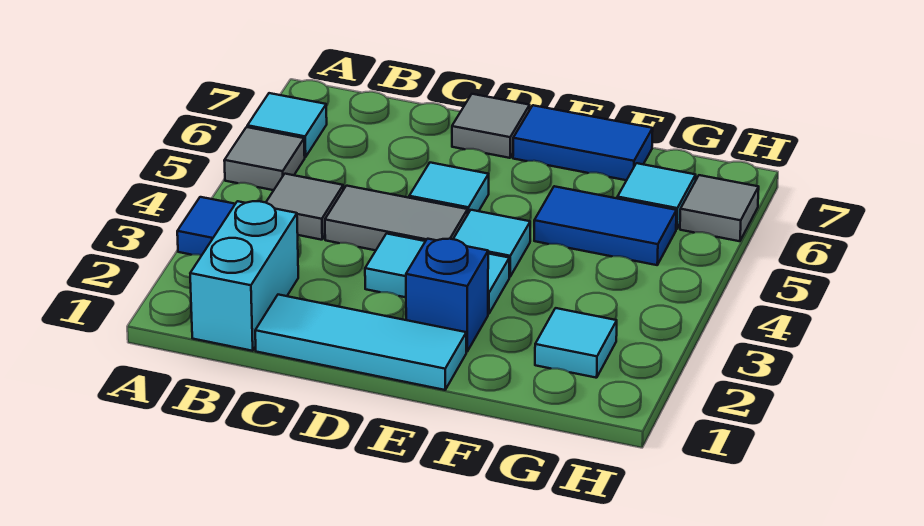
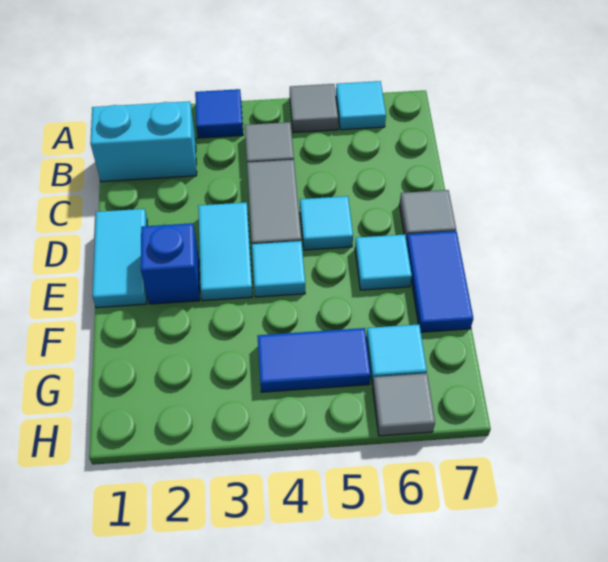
cyan tile C1:E1 level 1 -> cyan tile D1:E1 level 1
blue tile F5:G5 level 1 -> blue tile G4:G5 level 1
cyan tile G2 level 1 -> cyan tile E6 level 1

